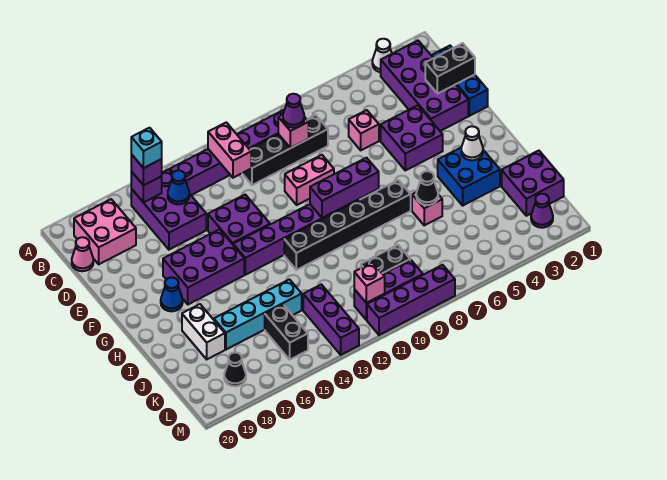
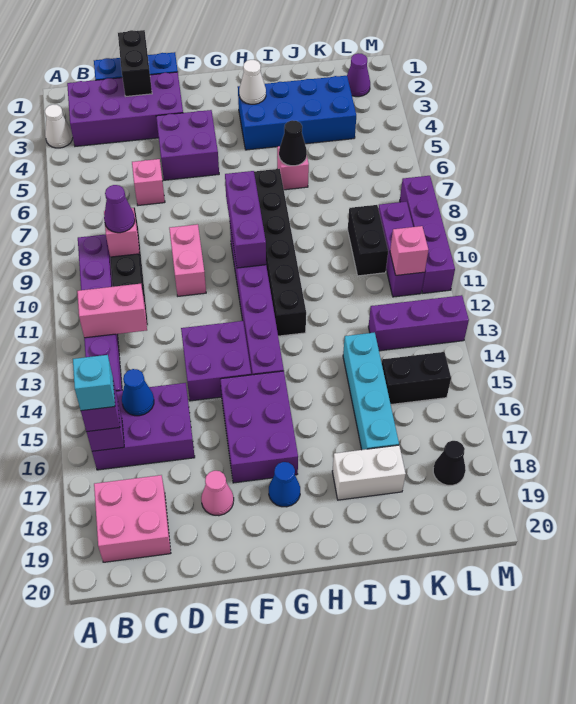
pink cone C20 level 1 -> pink cone E18 level 1
blue brick H3:I4 level 1 -> blue brick H3:K4 level 1
purple brick J1:K2 level 1 -> none

